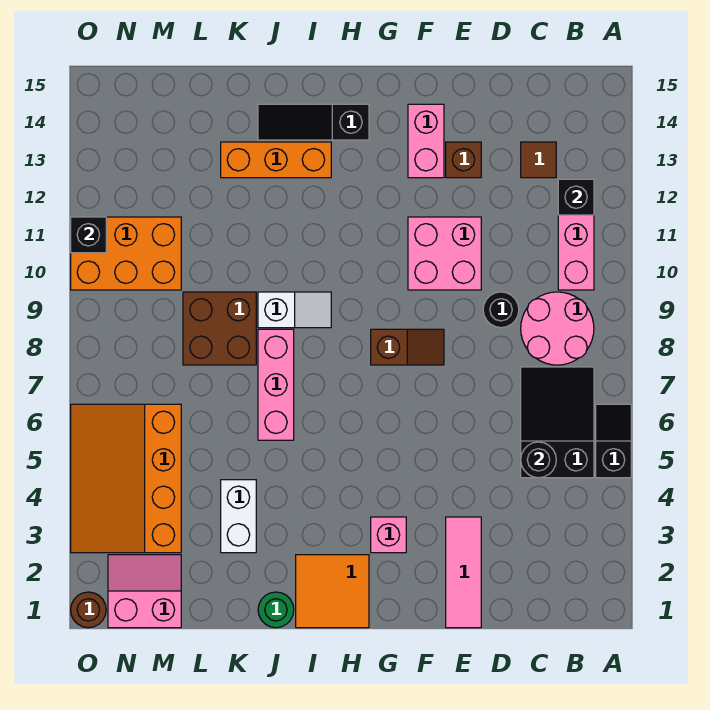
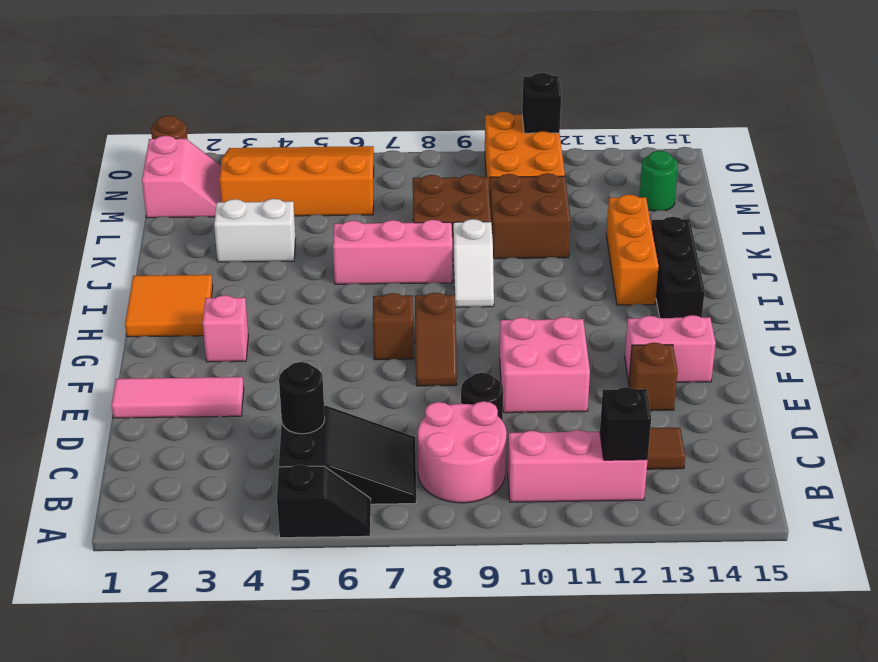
none -> brown brick G7 level 1
black slope H14:J14 level 1 top H -> black brick H14:J14 level 1
green round brick J1 level 1 -> green round brick M14 level 1
none -> brown brick K10:L11 level 1

